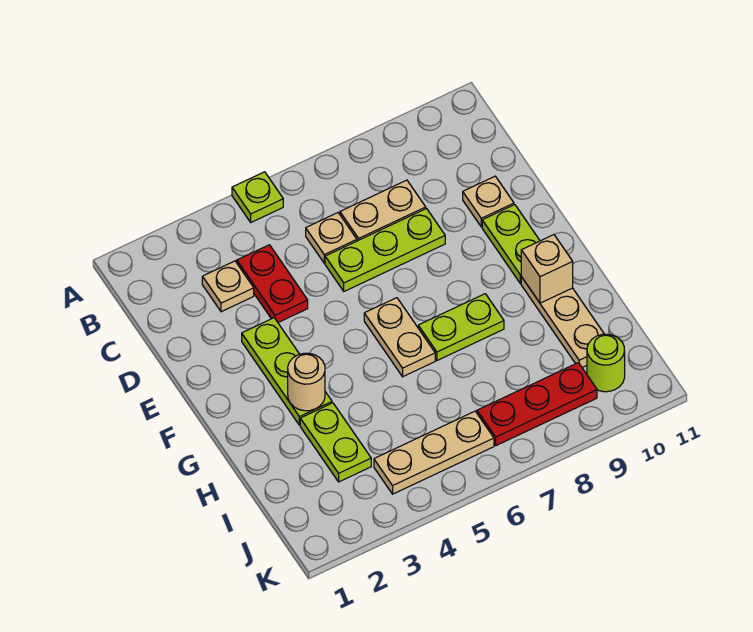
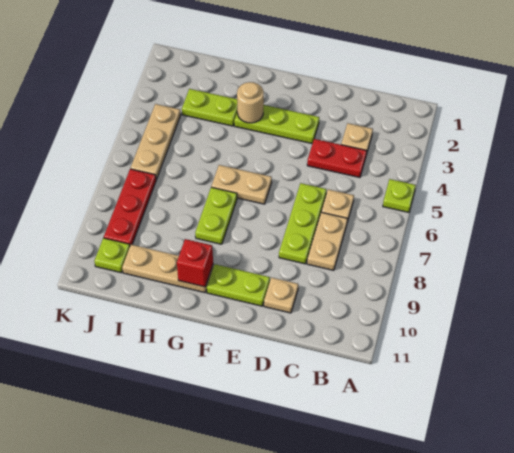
tan brick G10 level 2 -> red brick G10 level 2
lime round brick J10 level 1 -> lime plate J10 level 1

